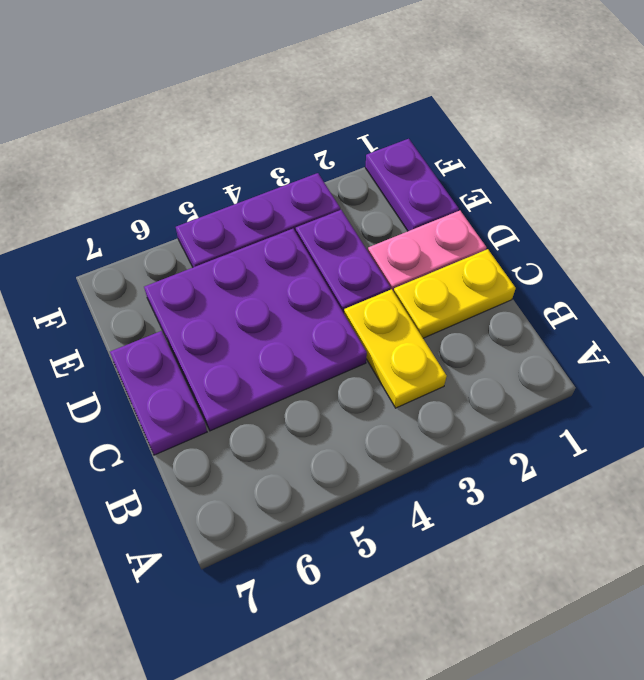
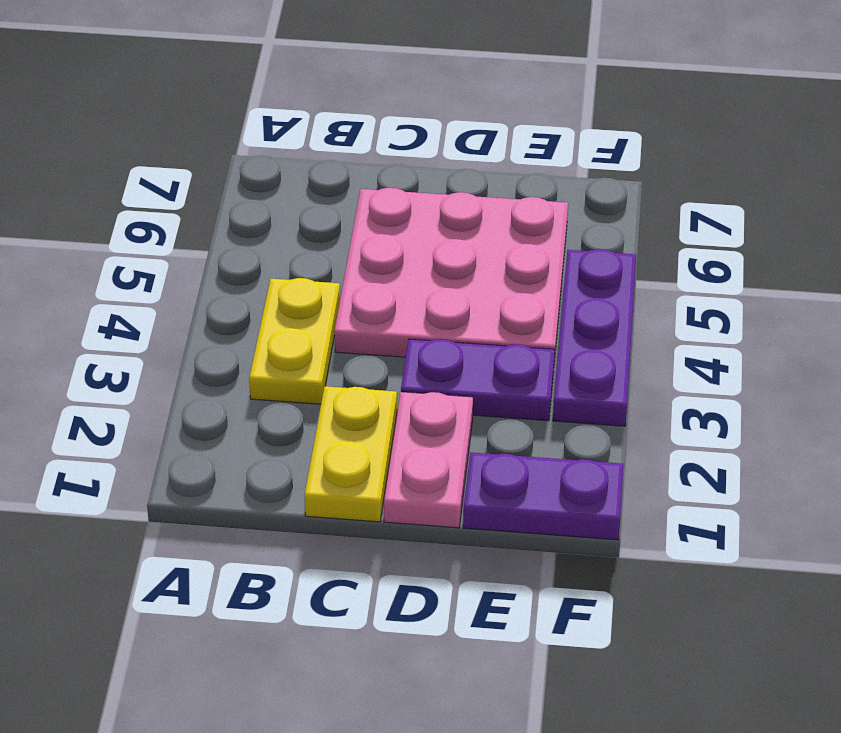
yellow plate B3:C3 level 1 -> yellow plate B3:B4 level 1
purple plate C4:E6 level 1 -> pink plate C4:E6 level 1
purple plate C7:D7 level 1 -> none

